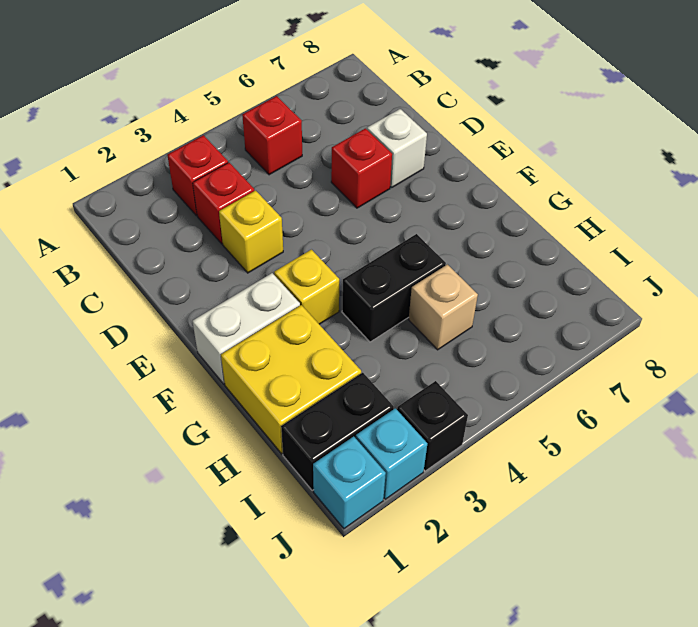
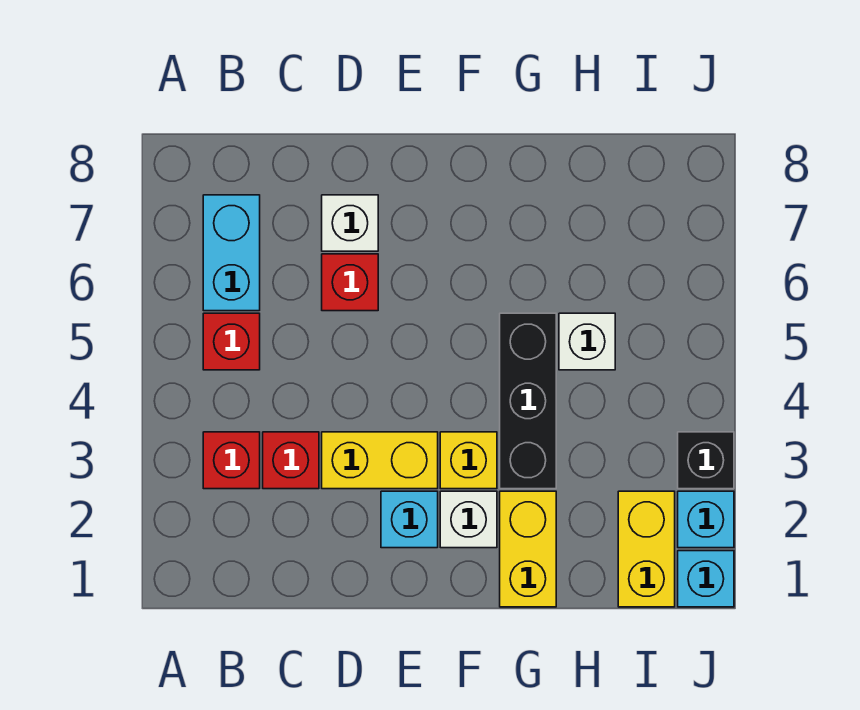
none -> cyan brick B6:B7 level 1
yellow brick D3 level 1 -> yellow brick D3:E3 level 1
none -> cyan brick E2 level 1
white brick F1:F2 level 1 -> white brick F2 level 1
yellow brick G1:H2 level 1 -> yellow brick G1:G2 level 1
black brick G4:G5 level 1 -> black brick G3:G5 level 1
tan brick H5 level 1 -> white brick H5 level 1
black brick I1:I2 level 1 -> yellow brick I1:I2 level 1

